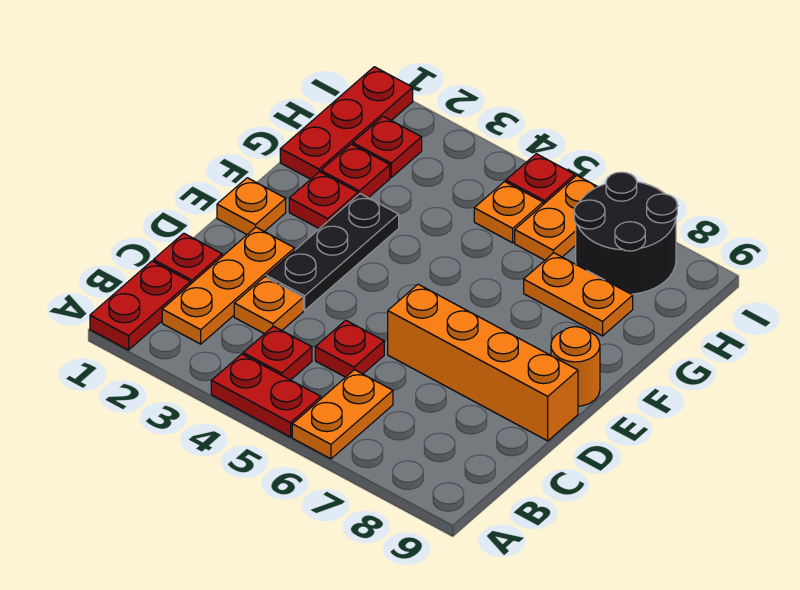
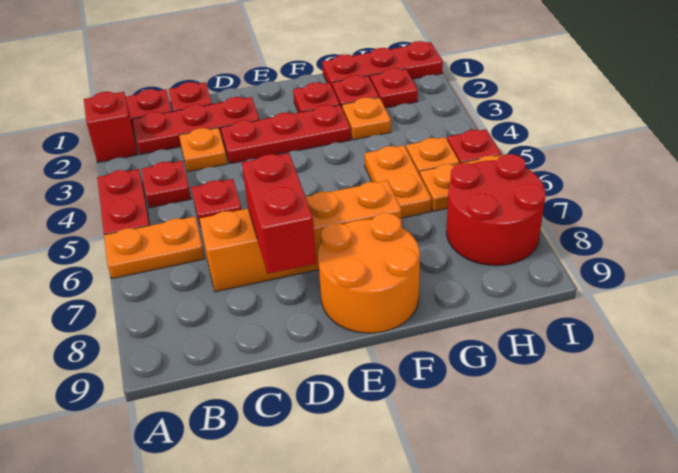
none -> red brick A2 level 1
orange plate B2:D2 level 1 -> red plate B2:D2 level 1
black plate D3:F3 level 1 -> red plate D3:F3 level 1
orange brick D6:D9 level 1 -> orange brick C7:F7 level 1
none -> red brick D7:D8 level 2
orange plate E1 level 1 -> orange plate G3 level 1
orange round brick E9 level 1 -> orange round brick E8:F9 level 1
orange plate G7:G8 level 1 -> orange plate G5:G6 level 1
black round brick H7:I8 level 1 -> red round brick H7:I8 level 1

